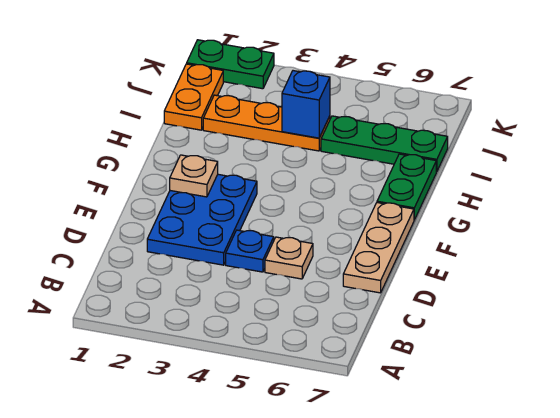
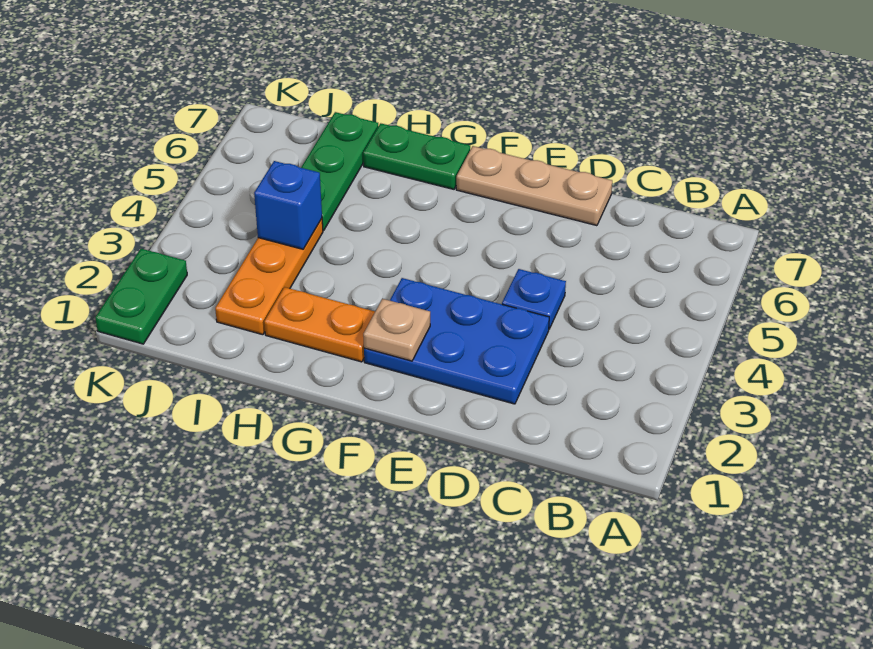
tan plate D5 level 1 -> none
orange plate I1:J1 level 1 -> orange plate G2:H2 level 1

